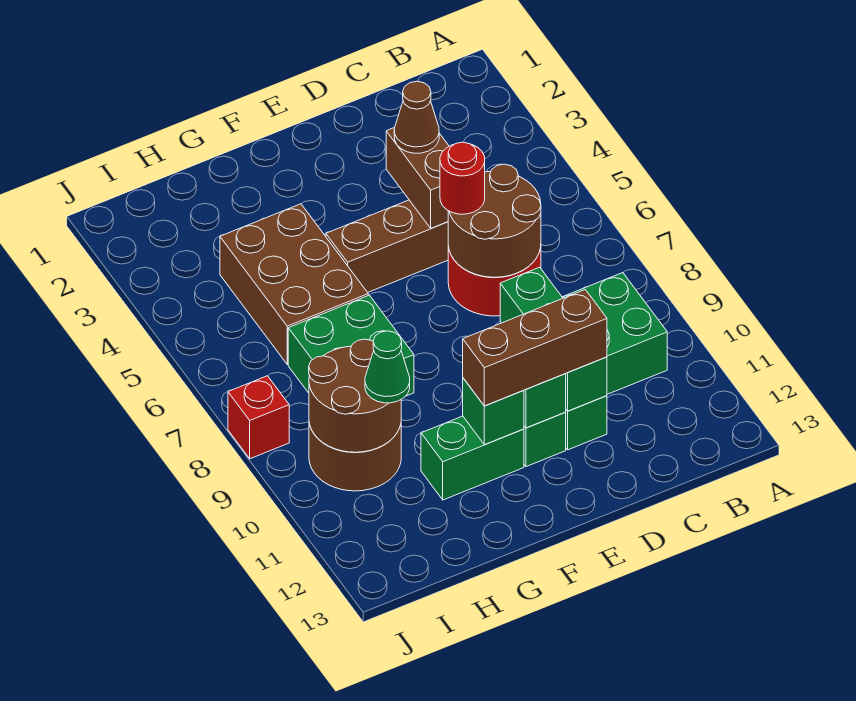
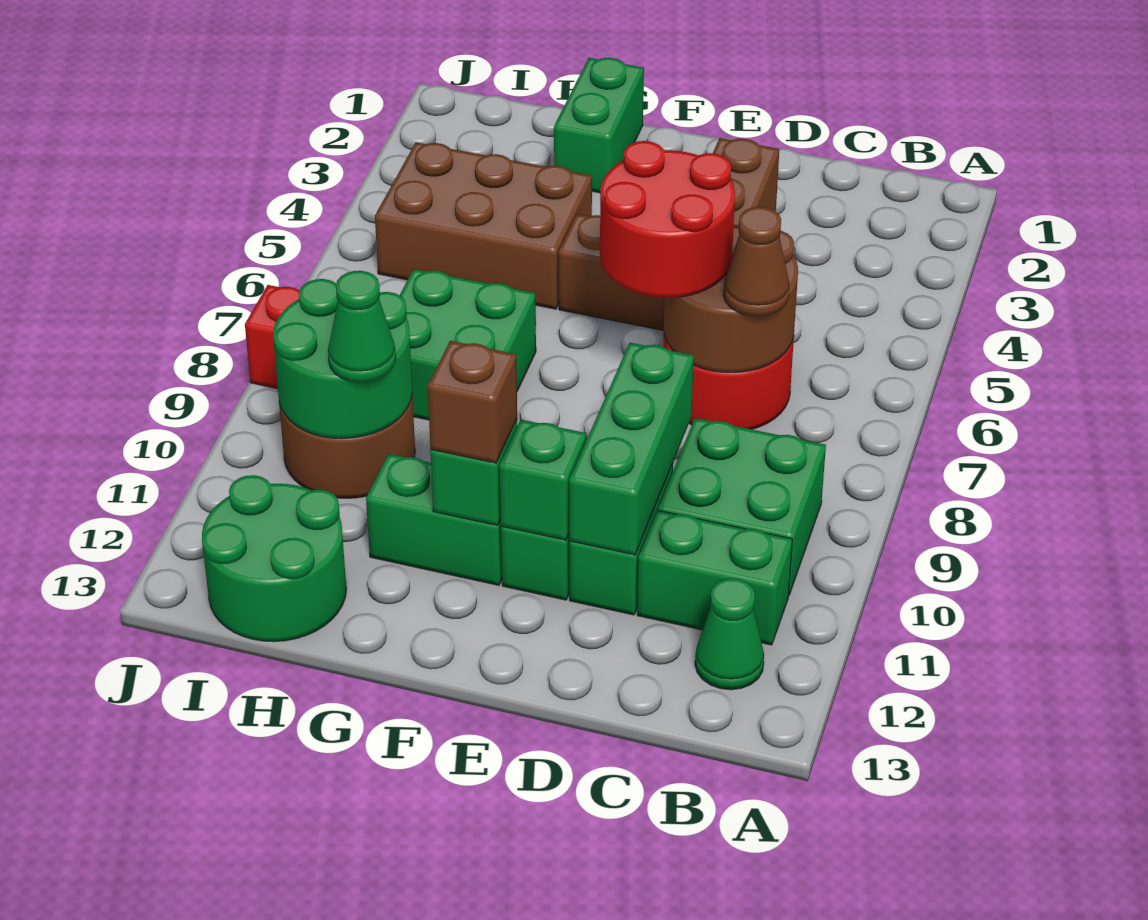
none -> green brick B11:C11 level 1
none -> green cone B12 level 1
brown cone D4 level 3 -> brown cone C7 level 3
red round brick D6 level 3 -> red round brick D6:E7 level 3
brown brick D11:F11 level 3 -> brown brick F11 level 3
none -> green brick G1:G2 level 1
brown brick G4:H6 level 1 -> brown brick G4:I5 level 1
brown round brick H9:I10 level 2 -> green round brick H9:I10 level 2
none -> green round brick H12:I13 level 1

